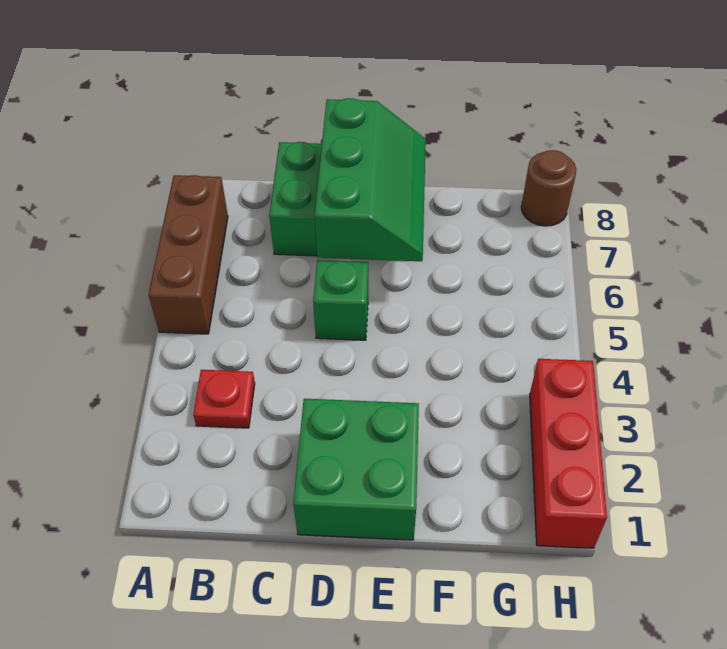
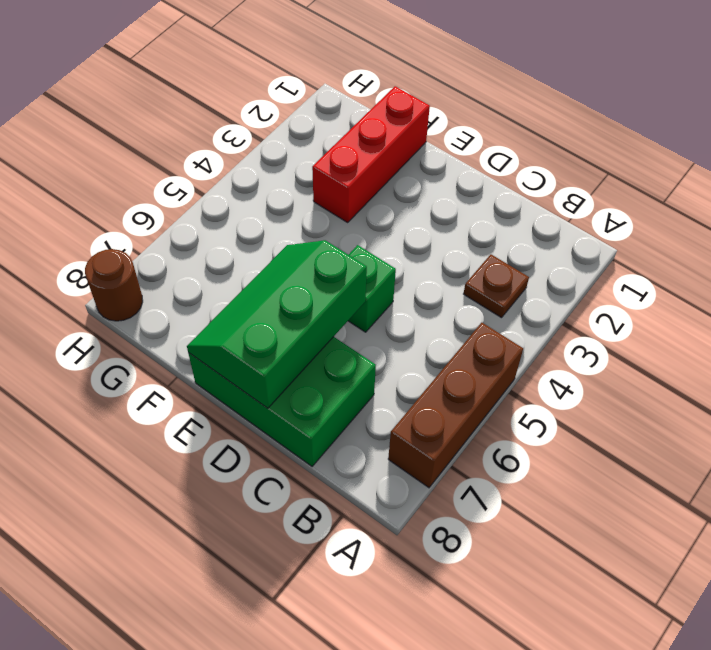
red plate B3 level 1 -> brown plate B3 level 1
green brick D1:E2 level 1 -> none
red brick H1:H3 level 1 -> red brick F1:F3 level 1

